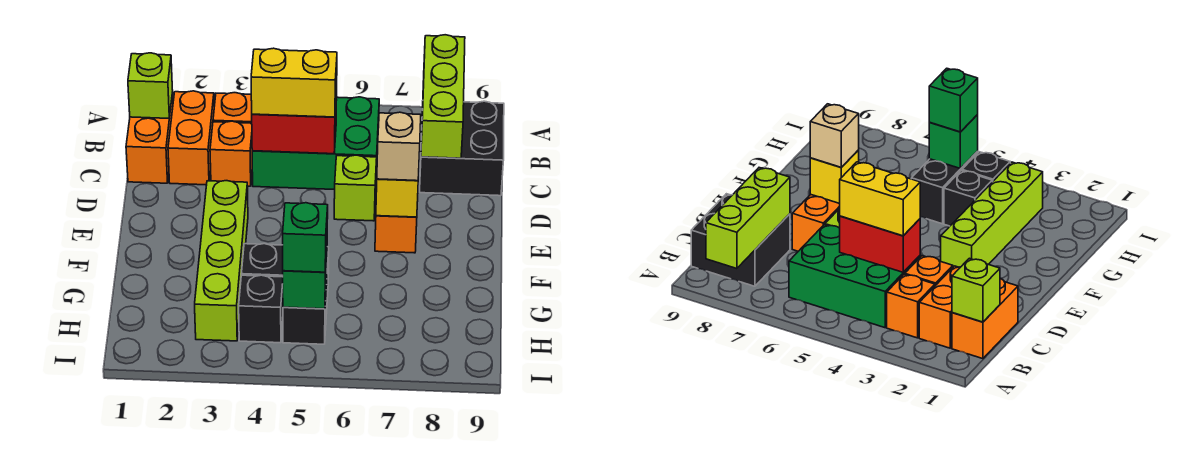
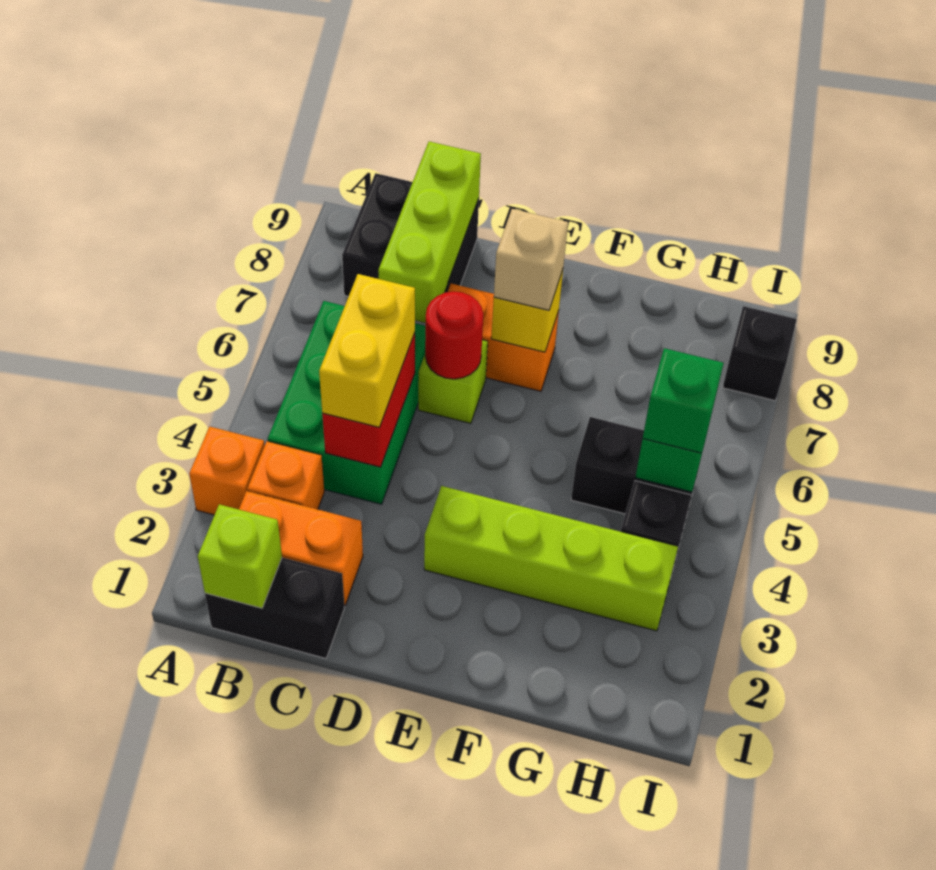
lime brick A8:C8 level 2 -> lime brick C7:C9 level 2
orange brick B1:C1 level 1 -> black brick B1:C1 level 1
orange brick C3 level 1 -> orange brick A3 level 1
none -> red round brick D6 level 2
black brick G4 level 1 -> black brick I8 level 1

